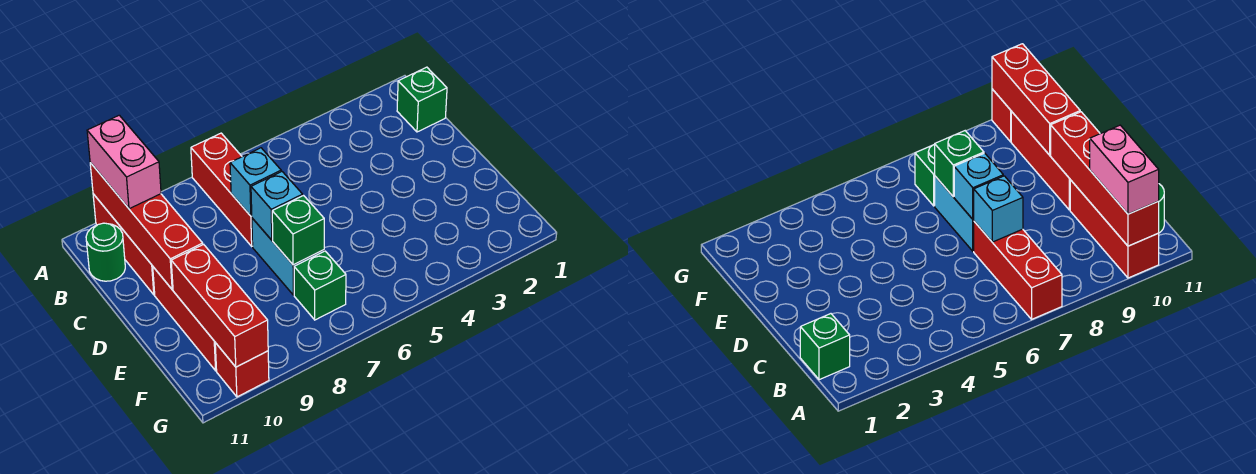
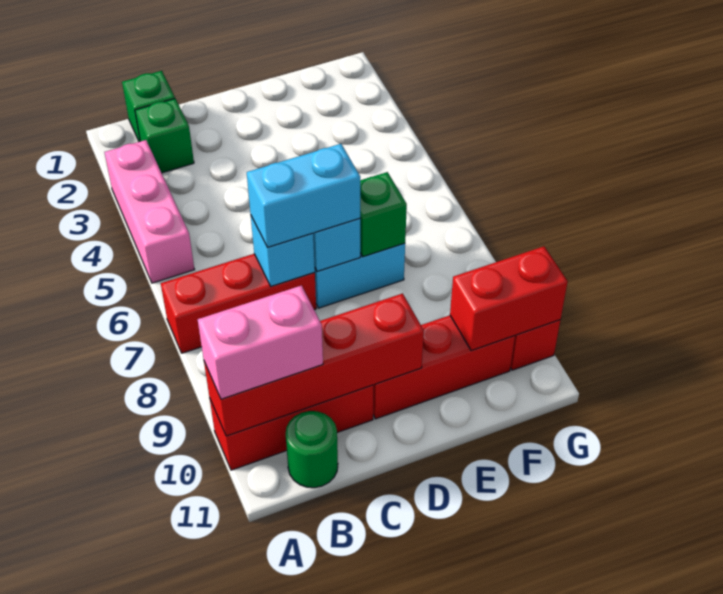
none -> pink brick A3:A5 level 1
none -> cyan brick C7:D7 level 3
red brick E10:G10 level 2 -> red brick F10:G10 level 2
green brick F7 level 1 -> green brick B2 level 1

